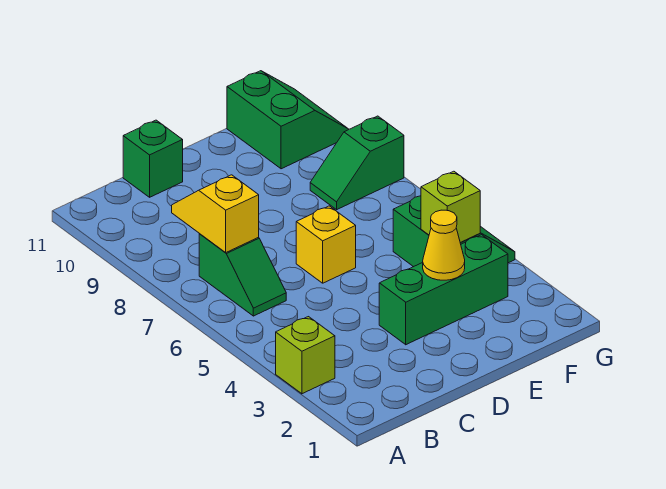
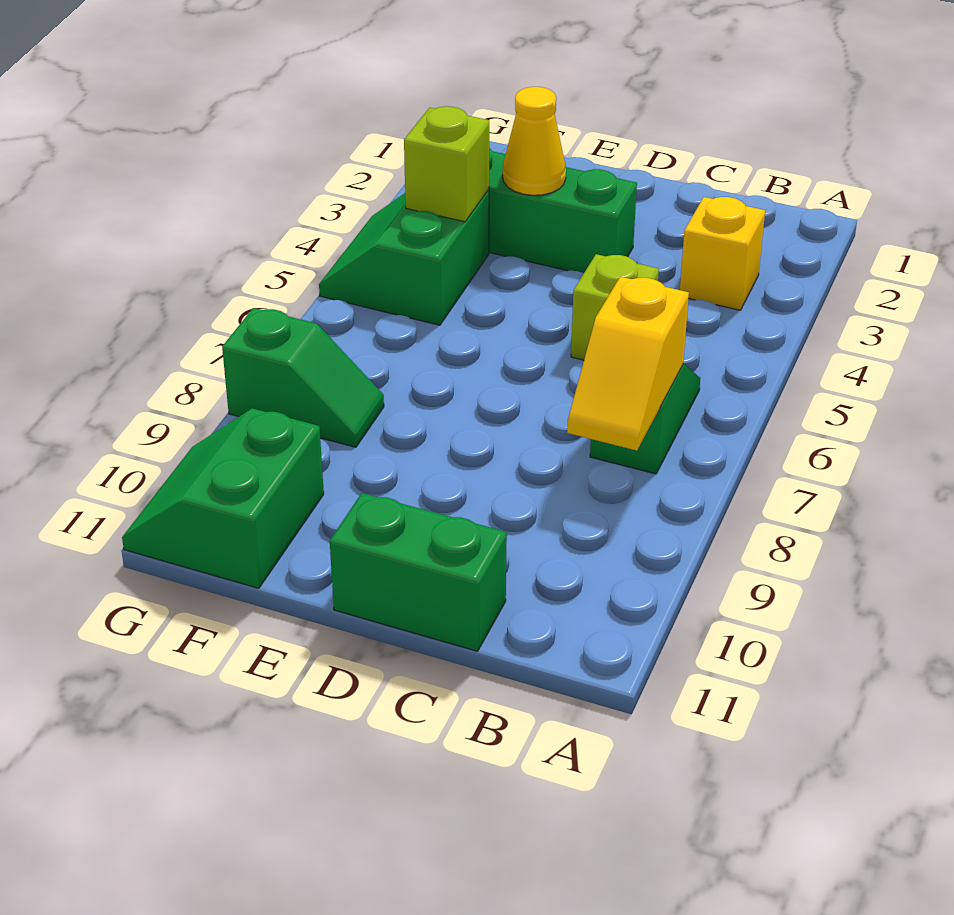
lime brick A3 level 1 -> lime brick C5 level 1
green brick C11 level 1 -> green brick C11:D11 level 1
yellow brick D6 level 1 -> yellow brick B3 level 1

